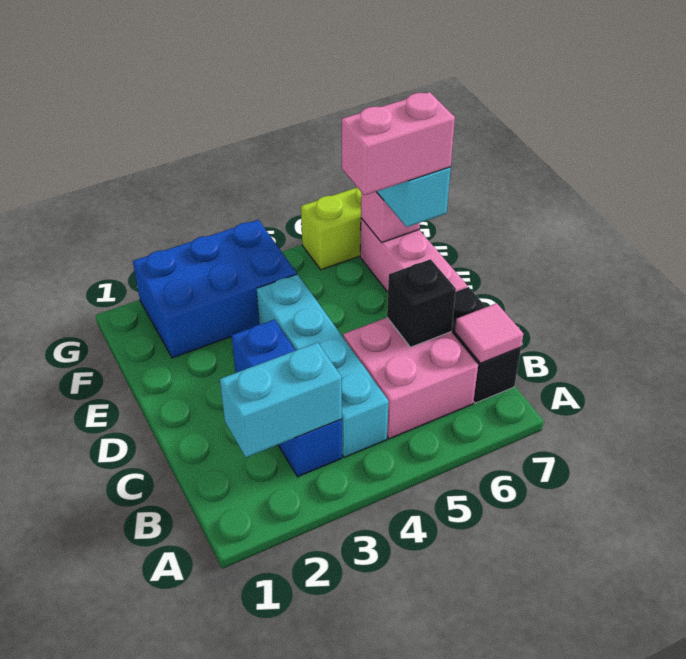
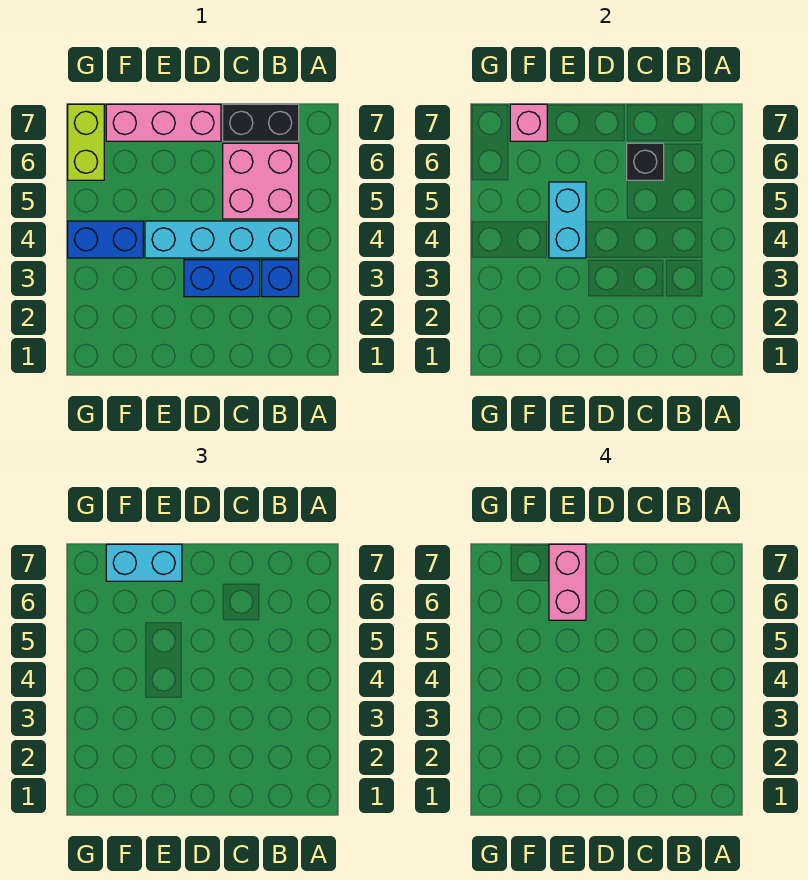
cyan brick B2:B3 level 2 -> cyan brick E4:E5 level 2
pink tile B7 level 2 -> none
blue brick F2:G4 level 1 -> blue brick F4:G4 level 1

